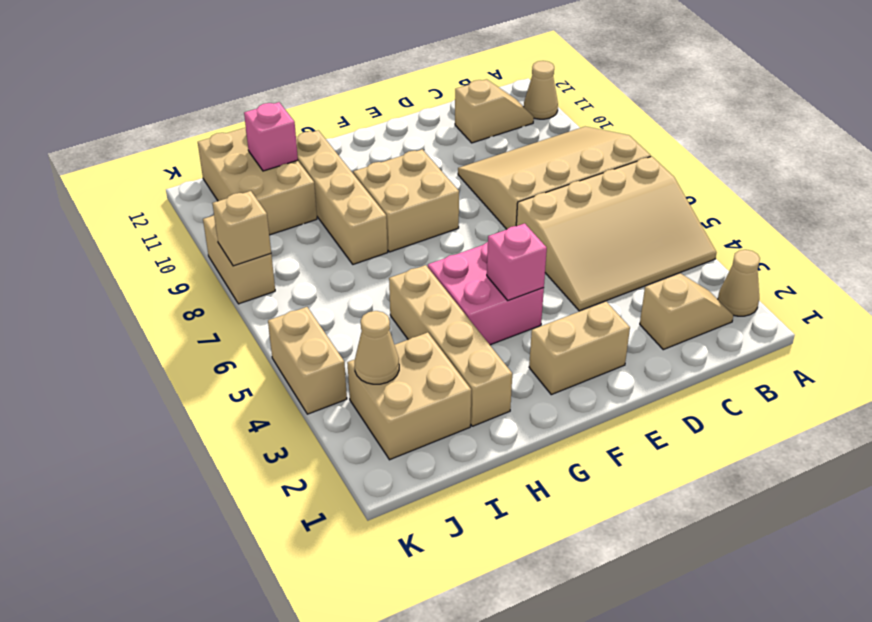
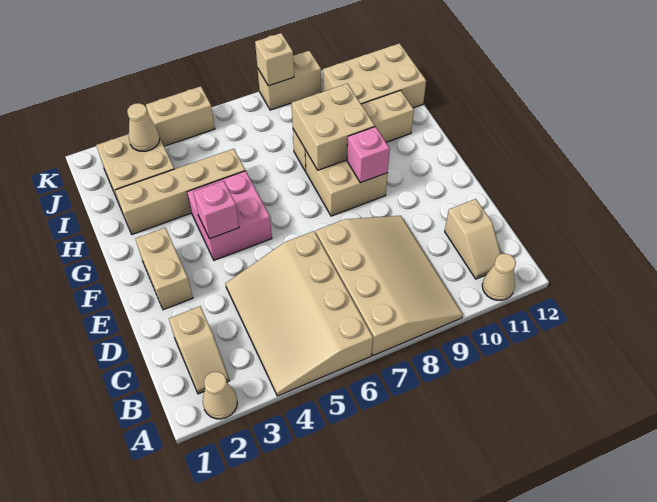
none -> tan brick G8:H9 level 2
pink brick I11 level 2 -> pink brick F9 level 2

